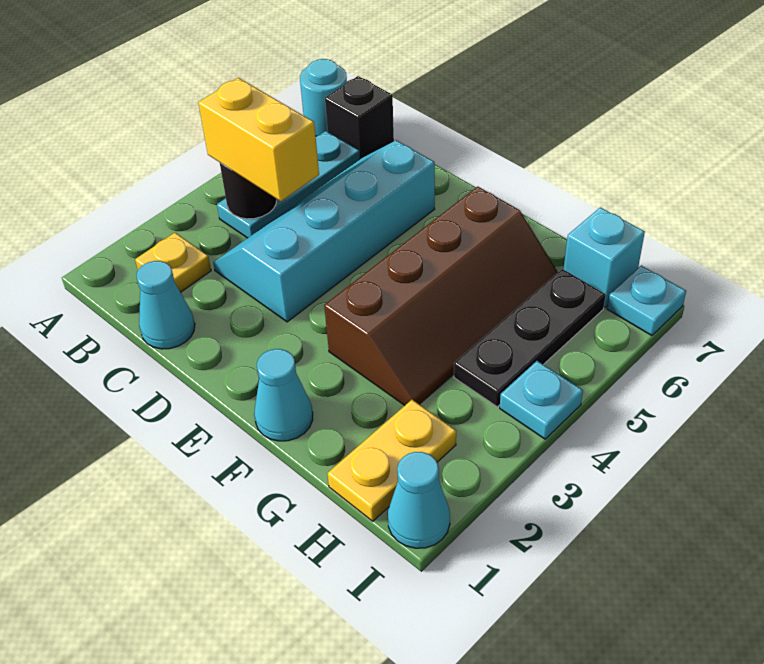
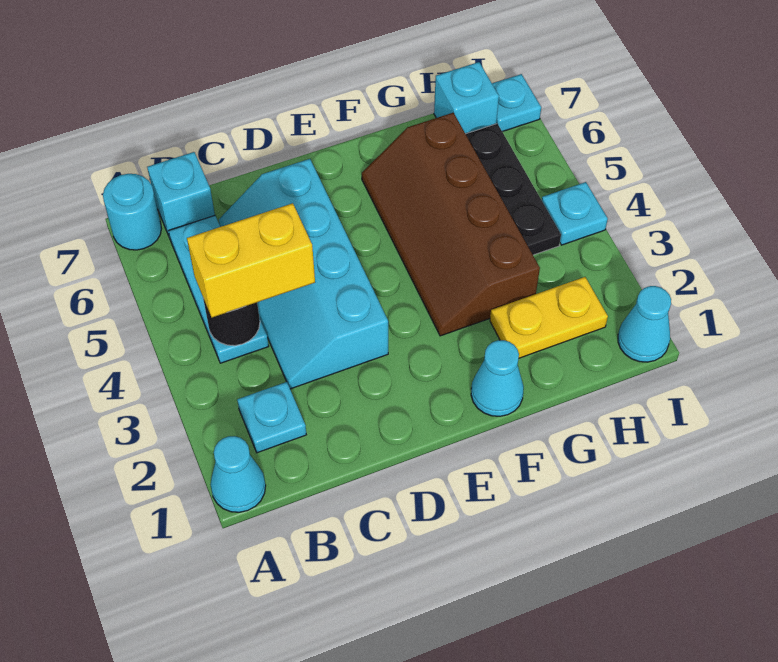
yellow plate B2 level 1 -> cyan plate B2 level 1
black brick B7 level 1 -> cyan brick B7 level 1
cyan cone C1 level 1 -> cyan cone A1 level 1
brown slope F3:G6 level 1 top F -> brown slope F3:G6 level 1 top G
yellow plate H1:H2 level 1 -> yellow plate G2:H2 level 1

